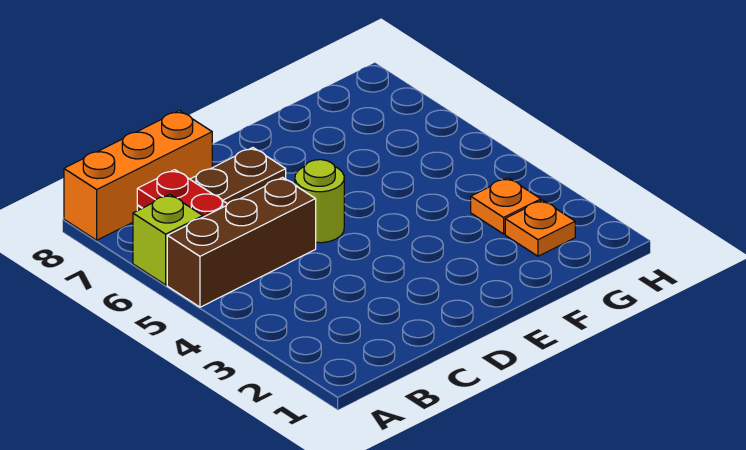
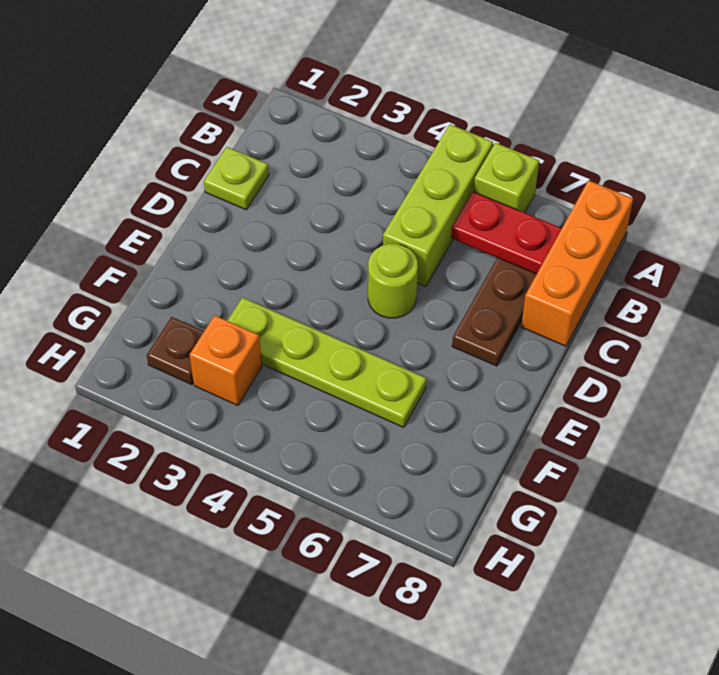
brown brick A5:C5 level 1 -> lime brick A5:C5 level 1
none -> lime plate C1 level 1
none -> lime plate F3:F6 level 1
orange plate G2 level 1 -> brown plate G2 level 1
orange plate G3 level 1 -> orange brick G3 level 1

